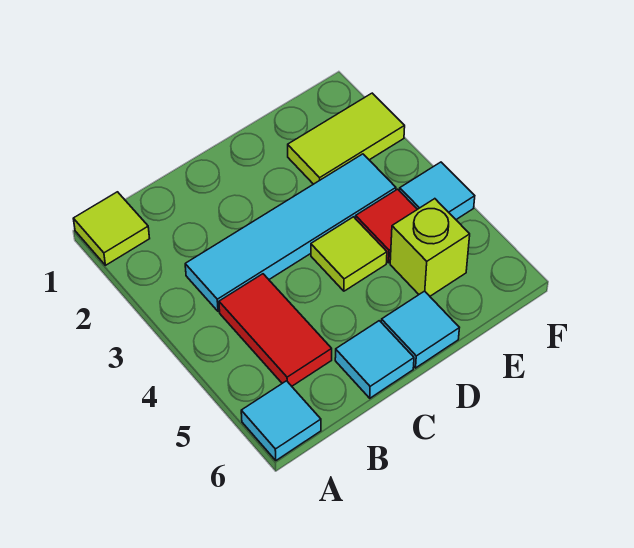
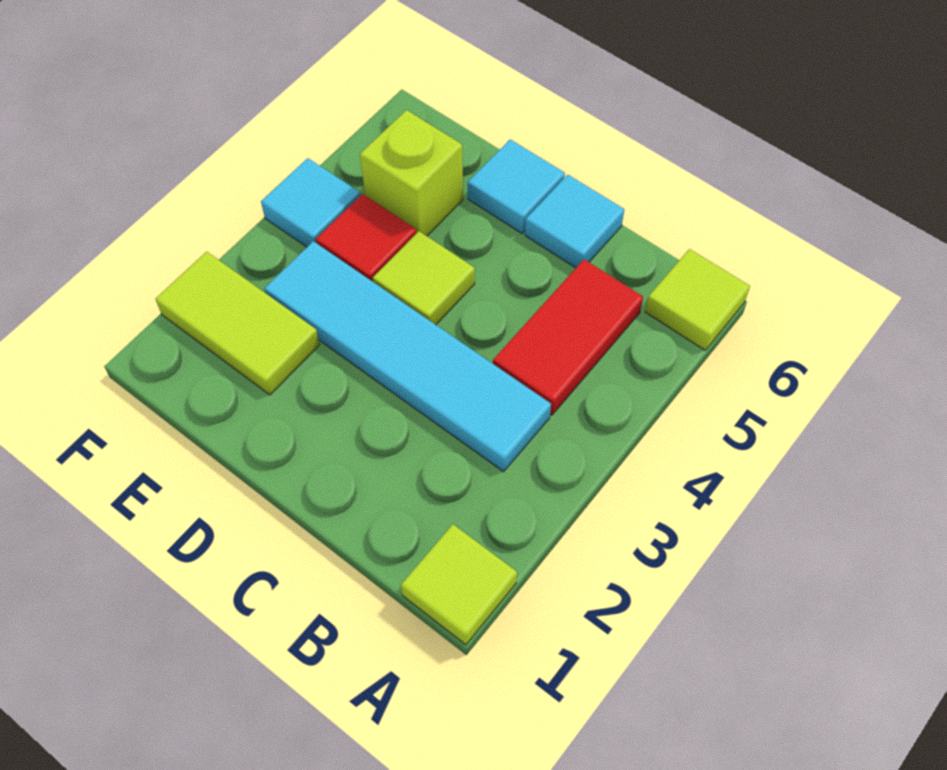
cyan tile A6 level 1 -> lime tile A6 level 1

